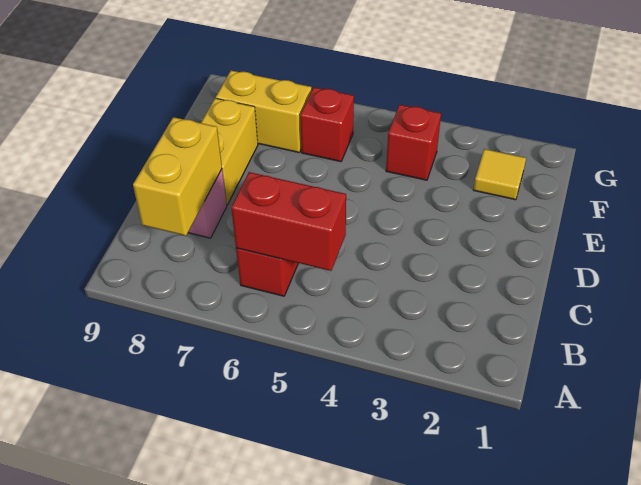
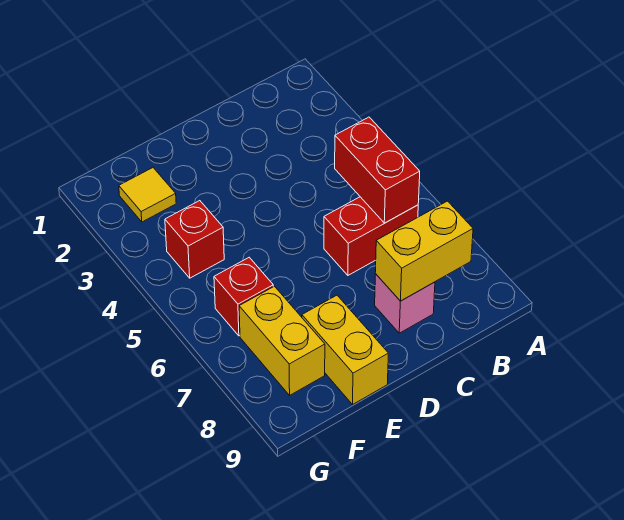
yellow brick D8:E8 level 1 -> yellow brick E8:E9 level 1

